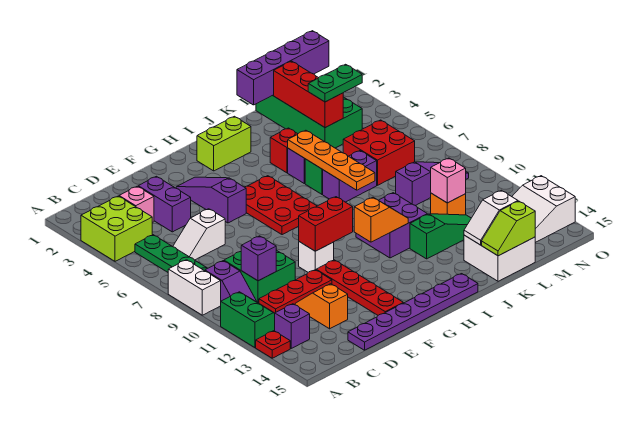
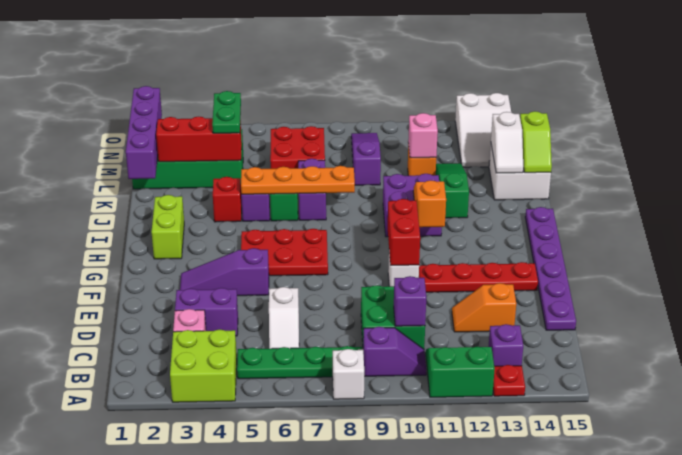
white brick A8:A9 level 1 -> white brick A8 level 1
red plate C11:E11 level 1 -> none

